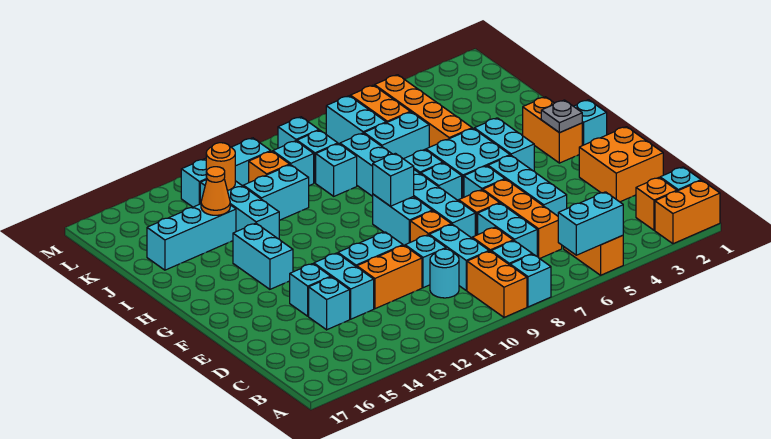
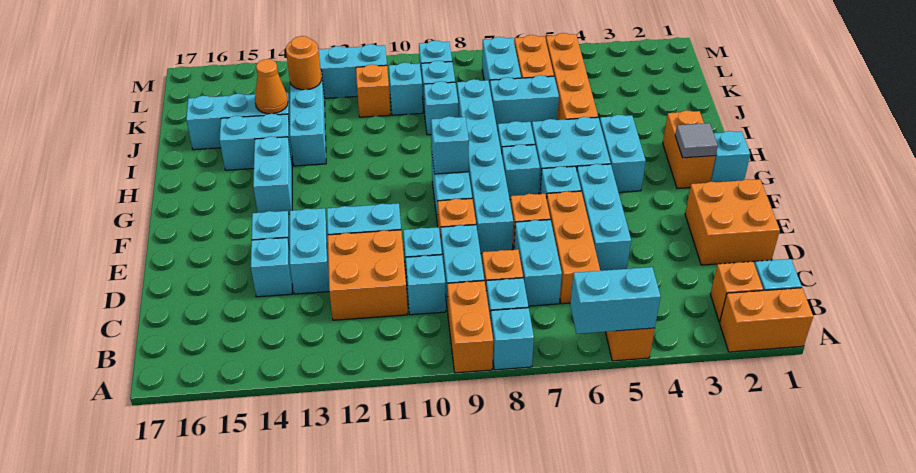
cyan round brick C10 level 1 -> cyan brick C10 level 1
orange brick D11:D12 level 1 -> orange brick C11:D12 level 1
grey plate G2 level 2 -> grey tile G2 level 2
cyan brick J11:J12 level 1 -> cyan brick I14:I15 level 1

